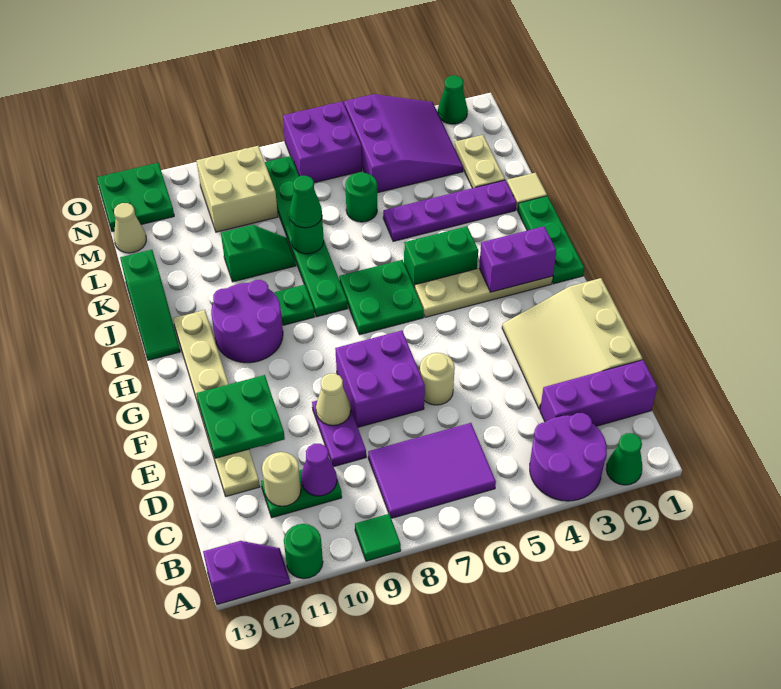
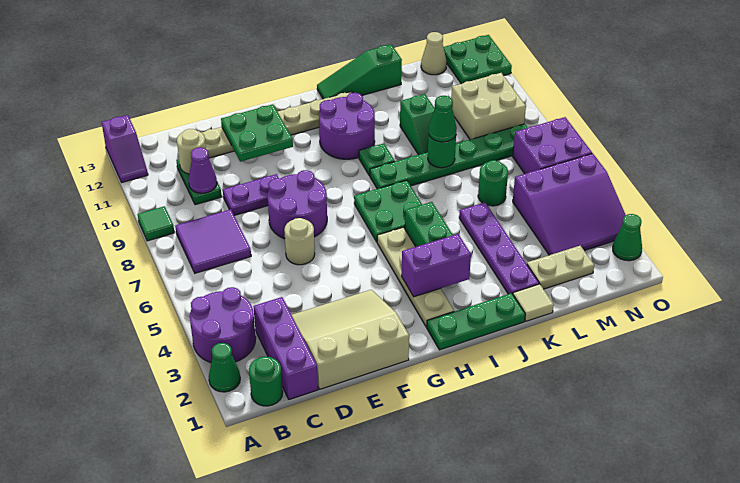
green round brick A11 level 1 -> green round brick B1 level 1
purple tile B6:C8 level 1 -> purple tile B7:C8 level 1
purple brick E7:F8 level 1 -> purple round brick E7:F8 level 1
tan cone E9 level 2 -> none
purple brick H2:H3 level 2 -> purple brick H3:I3 level 2

